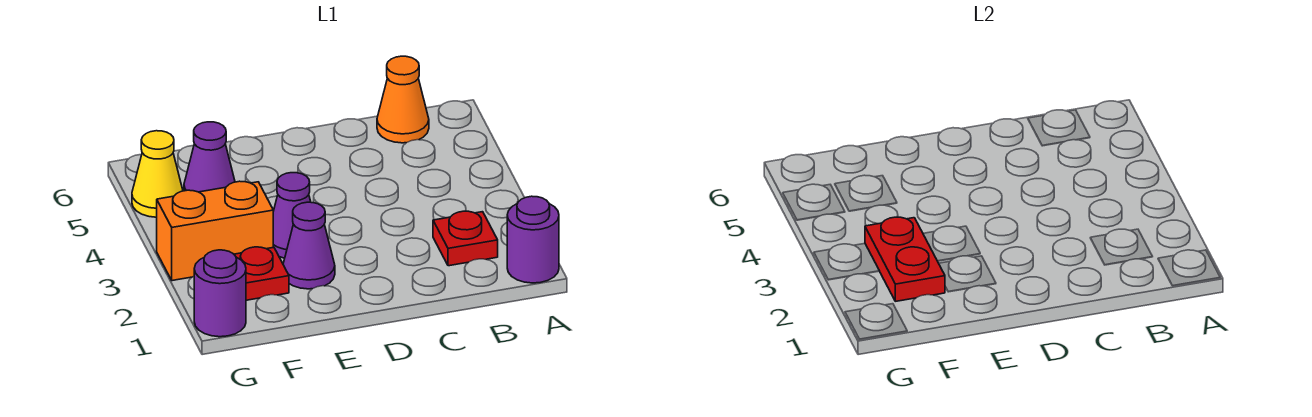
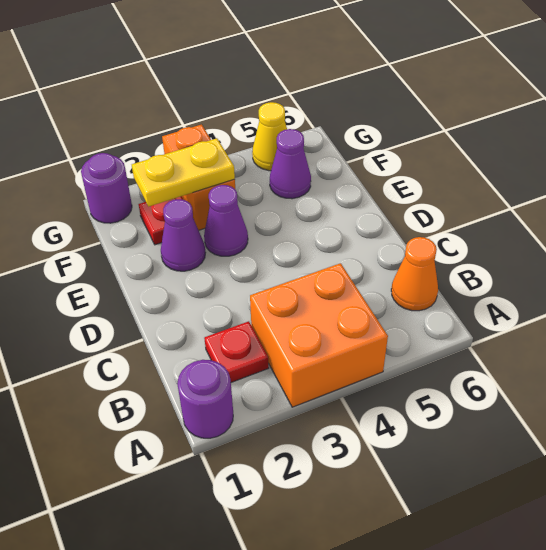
none -> orange brick A3:B4 level 1
red plate F2:F3 level 2 -> yellow plate F2:F3 level 2

